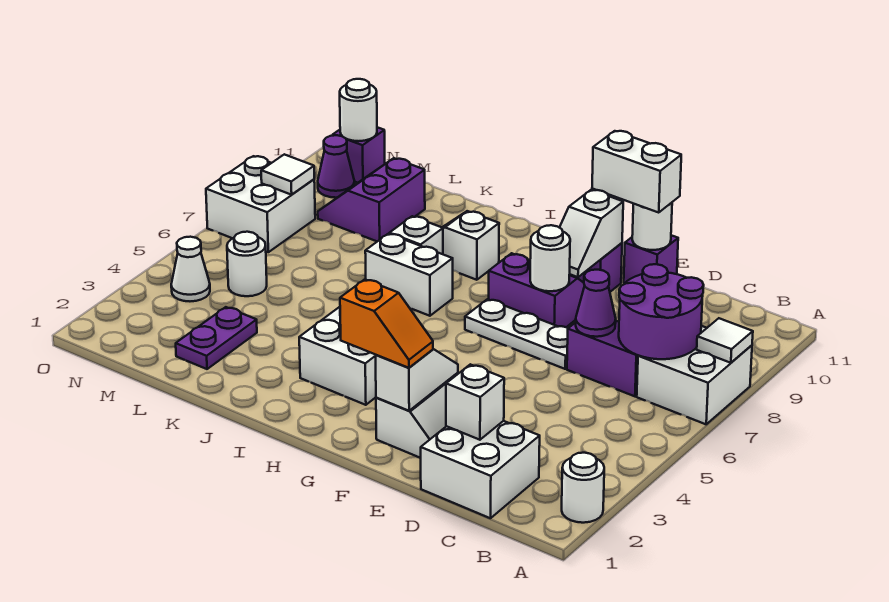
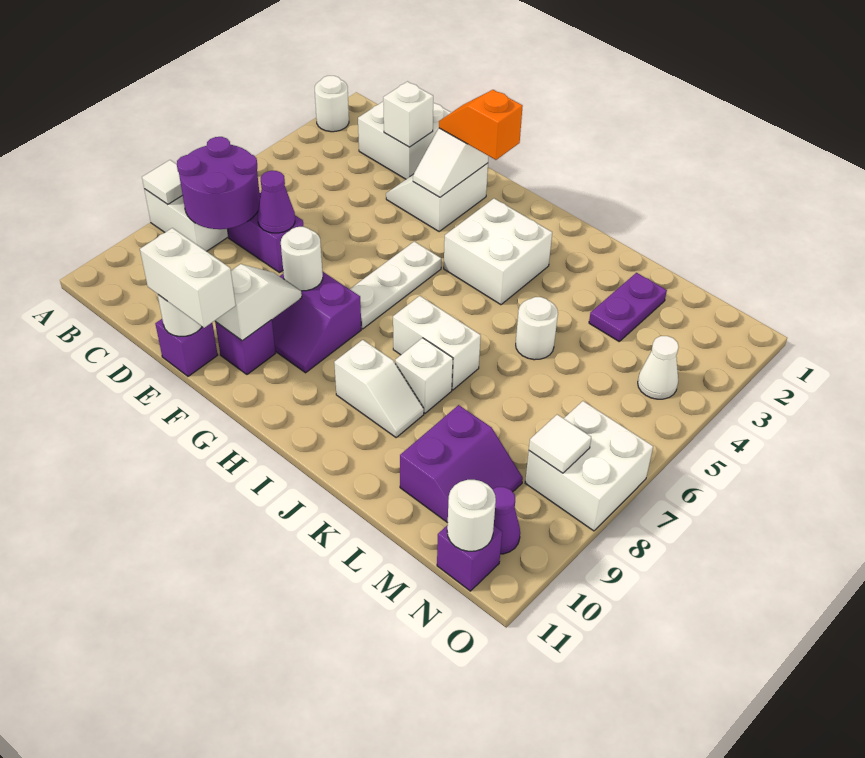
white plate E7:G7 level 1 -> white plate G5:G7 level 1
white round brick M5 level 1 -> white round brick K5 level 1

